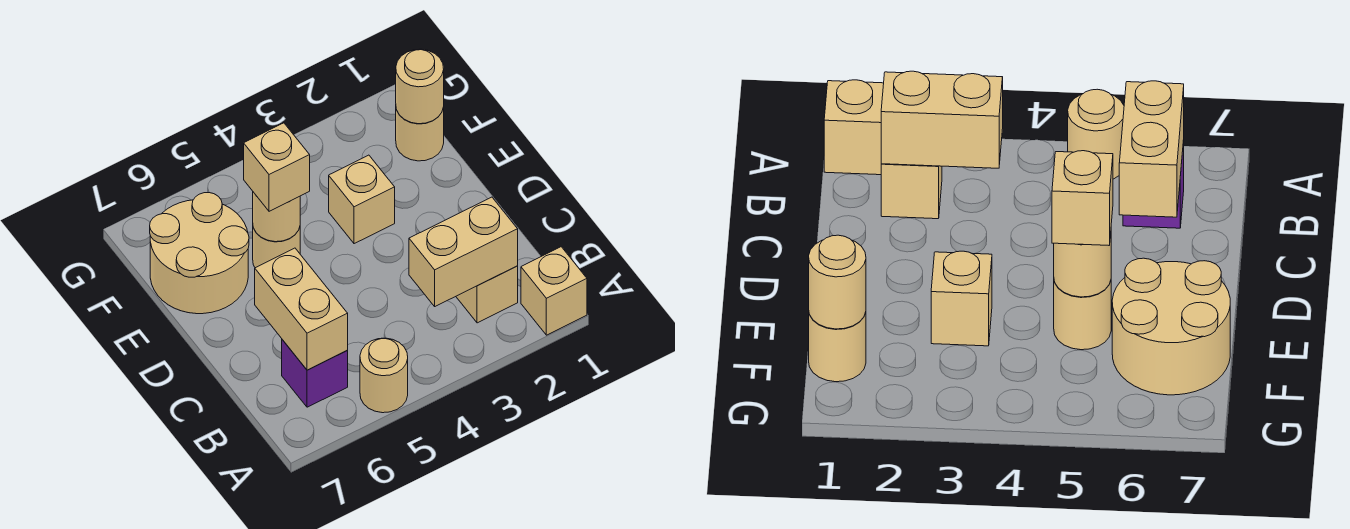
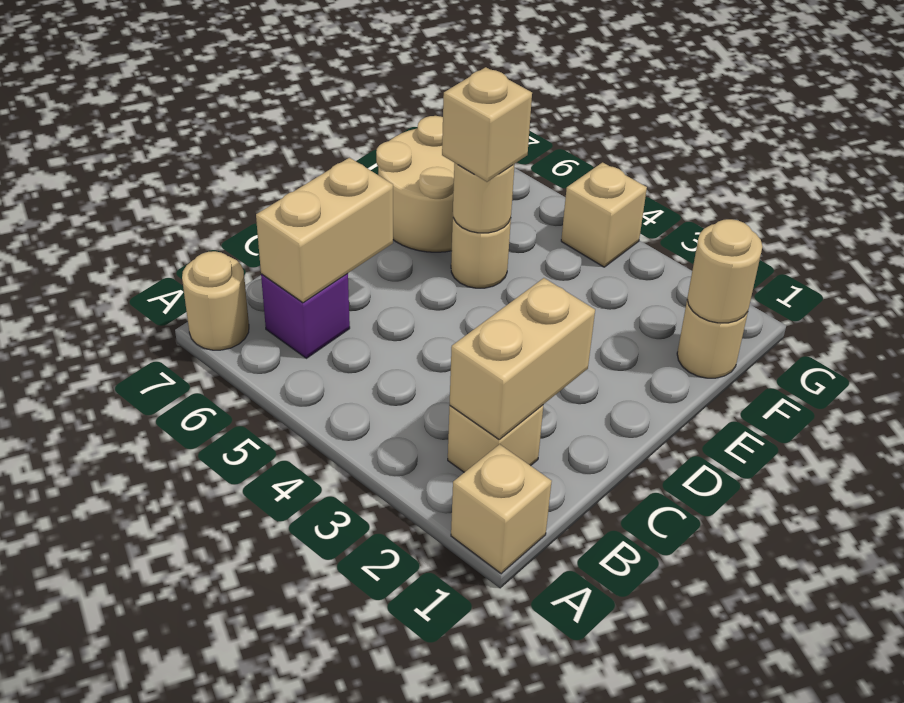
tan round brick A5 level 1 -> tan round brick A7 level 1
tan brick B2:B3 level 2 -> tan brick B2:C2 level 2
tan brick E3 level 1 -> tan brick G4 level 1

